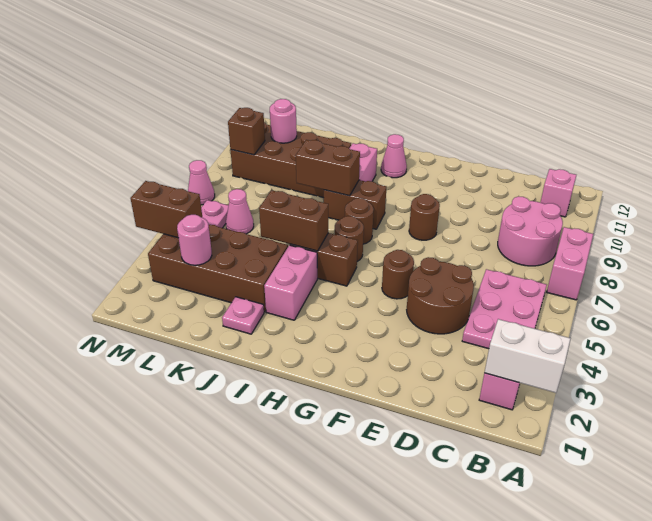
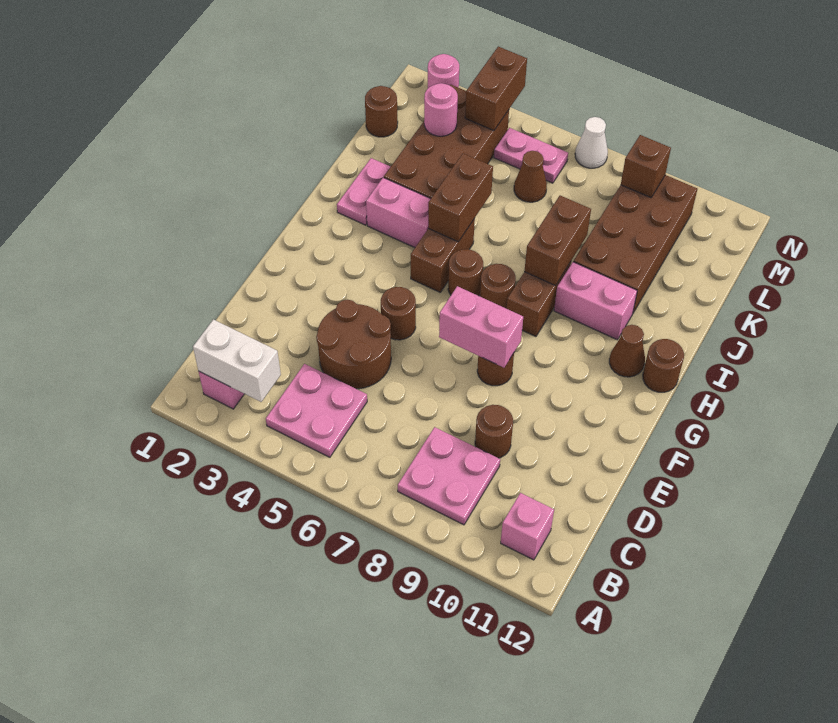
white brick A2:B2 level 2 -> white brick B2:B3 level 2
pink brick A7:A8 level 1 -> pink brick F7:F8 level 2
pink plate B4:C6 level 1 -> pink plate B4:C5 level 1
pink round brick B8:C9 level 1 -> pink plate B8:C9 level 1
none -> brown round brick D9 level 1
pink cone H11 level 1 -> brown cone H11 level 1
none -> brown round brick H12 level 1
pink plate J2 level 1 -> pink plate I2:J2 level 1
none -> brown round brick L1 level 1
pink cone L6 level 1 -> brown cone L6 level 1
pink round brick L10 level 2 -> pink round brick N2 level 1
pink cone N7 level 1 -> white cone N7 level 1

